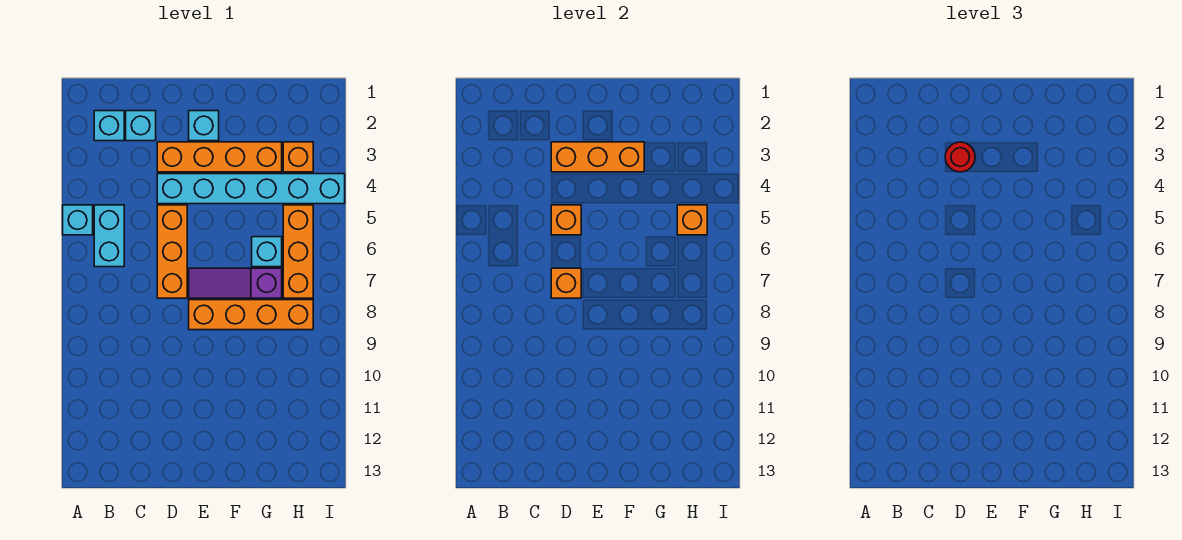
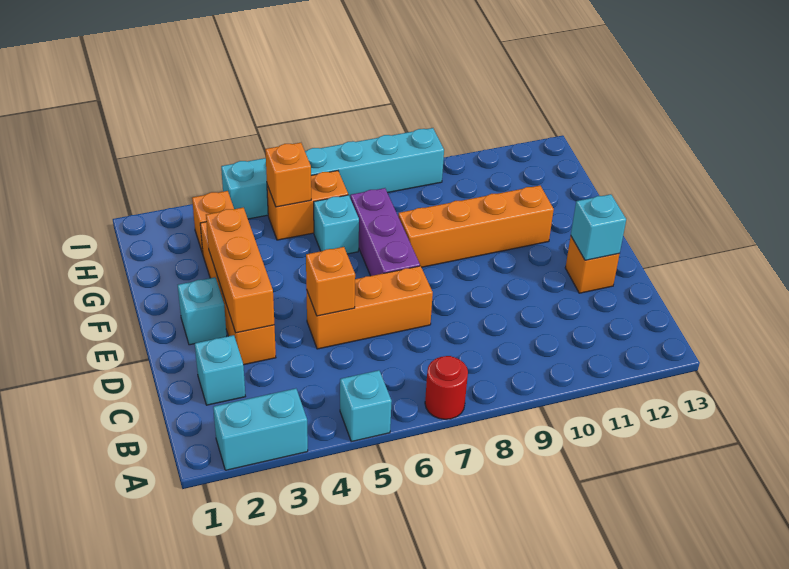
cyan brick B2 level 1 -> cyan brick D12 level 2
cyan brick B5:B6 level 1 -> cyan brick A2:A3 level 1
red round brick D3 level 3 -> red round brick A7 level 1
cyan brick D4:I4 level 1 -> cyan brick I4:I9 level 1
orange brick D7 level 2 -> orange brick D12 level 1
purple slope E7:G7 level 1 top G -> purple brick E7:G7 level 1
orange brick E8:H8 level 1 -> orange brick F8:F11 level 1
orange brick H5:H7 level 1 -> orange brick H5:H6 level 1

